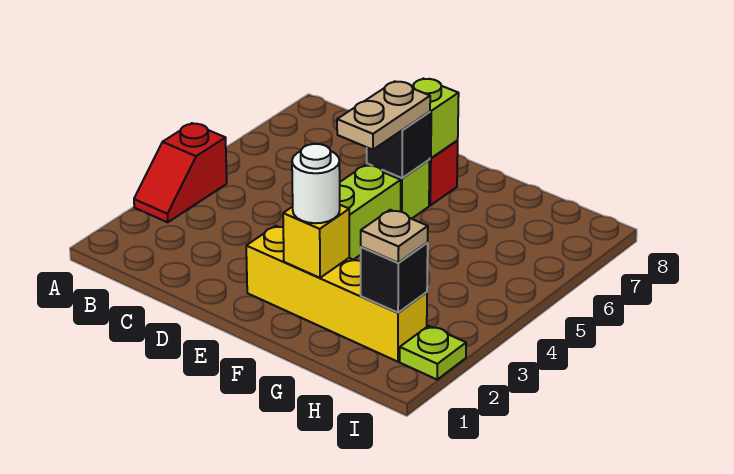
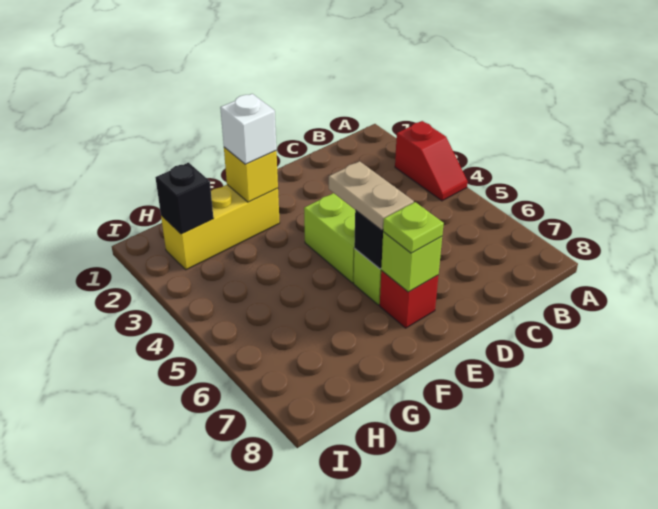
red slope A3:A4 level 1 top 4 -> red slope A3:A4 level 1 top 3
yellow brick E2:H2 level 1 -> yellow brick F2:H2 level 1
white round brick F2 level 3 -> white brick F2 level 3
tan plate H2 level 3 -> none
lime plate I2 level 1 -> lime plate E7 level 3

